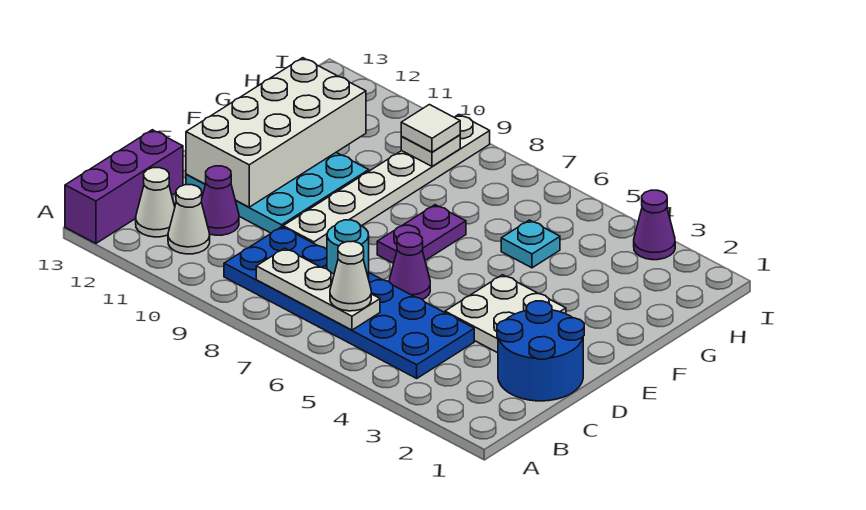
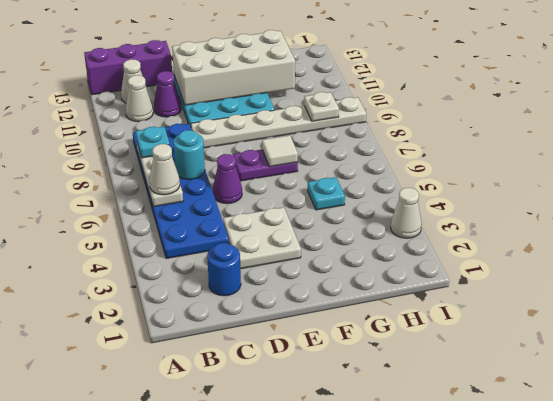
none -> cyan plate B8 level 3
blue round brick C1:D2 level 1 -> blue round brick C2 level 1
white tile H9 level 3 -> white tile F7 level 2
purple cone I3 level 1 -> white cone I3 level 1

